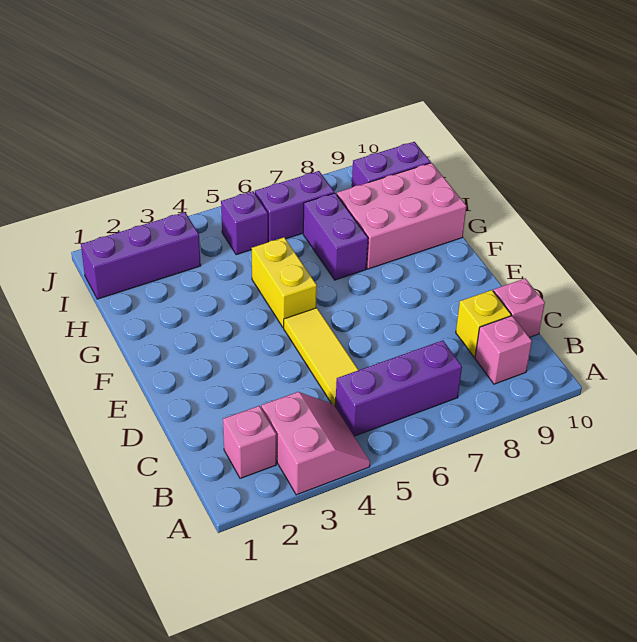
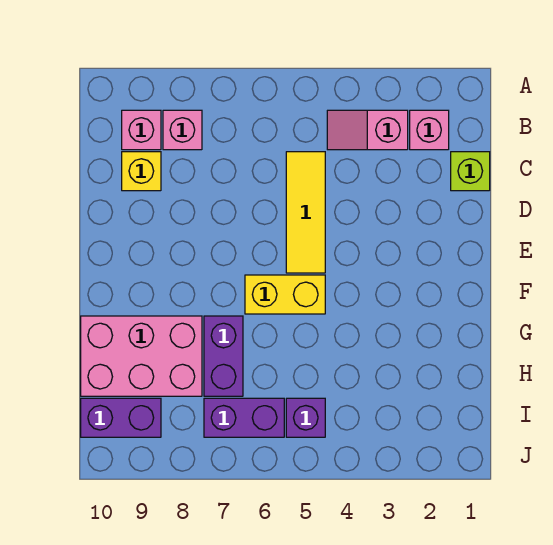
pink slope A3:B4 level 1 top 3 -> pink slope B3:B4 level 1 top 3
purple brick B5:B7 level 1 -> none
none -> lime brick C1 level 1
pink brick C10 level 1 -> pink brick B8 level 1
yellow brick F5:G5 level 1 -> yellow brick F5:F6 level 1
purple brick I1:I3 level 1 -> none

